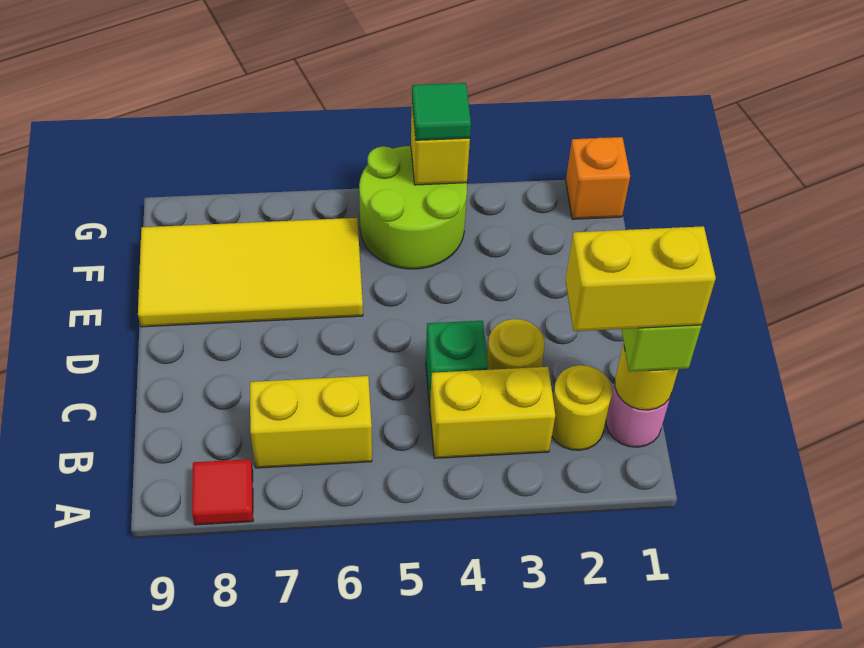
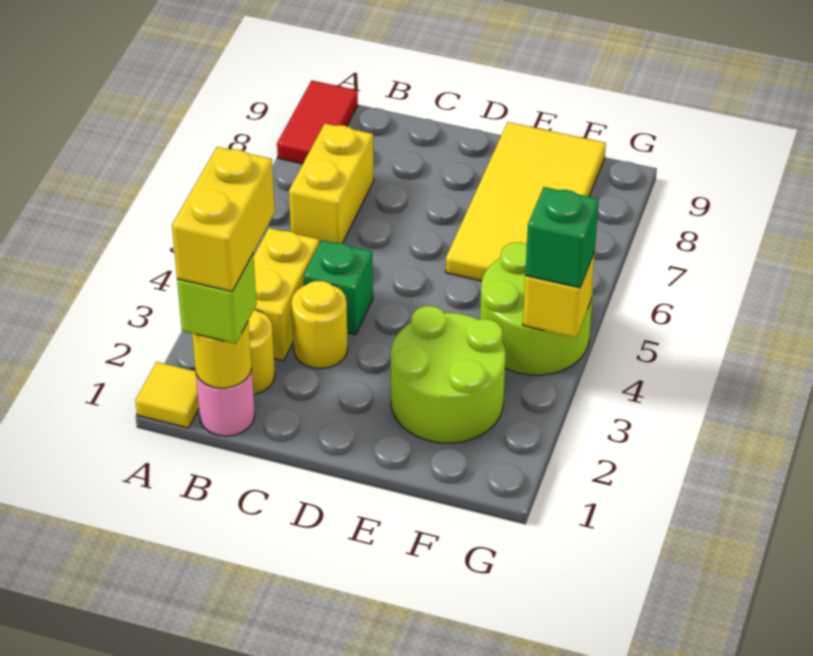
none -> yellow tile A1 level 1
red tile A8 level 1 -> red tile A8:A9 level 1
none -> lime round brick E2:F3 level 1
orange brick G1 level 1 -> none
green tile G4 level 3 -> green brick G4 level 3

